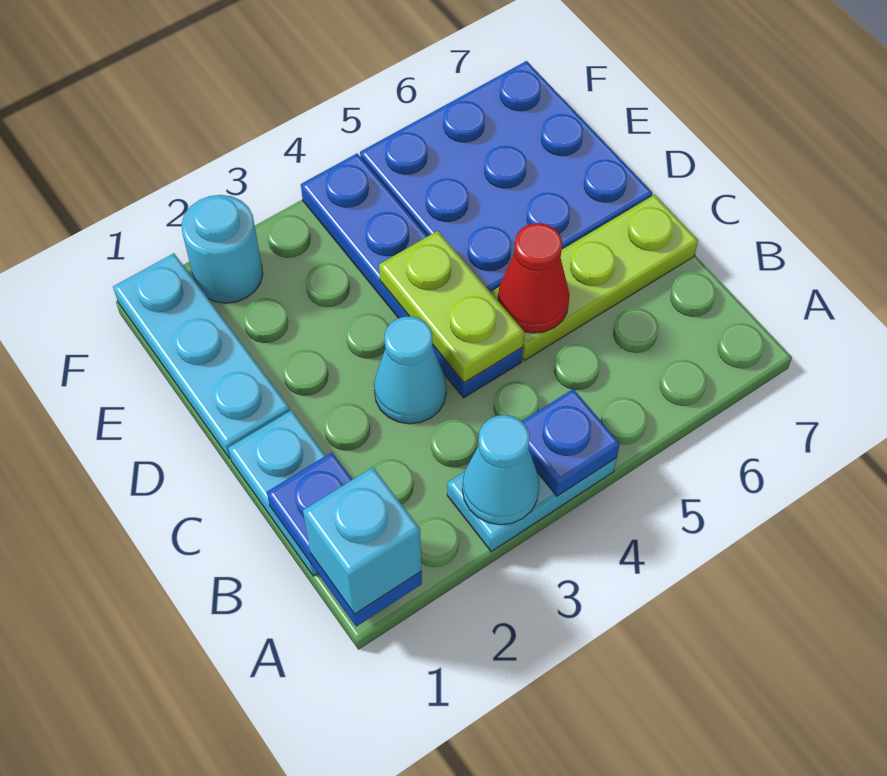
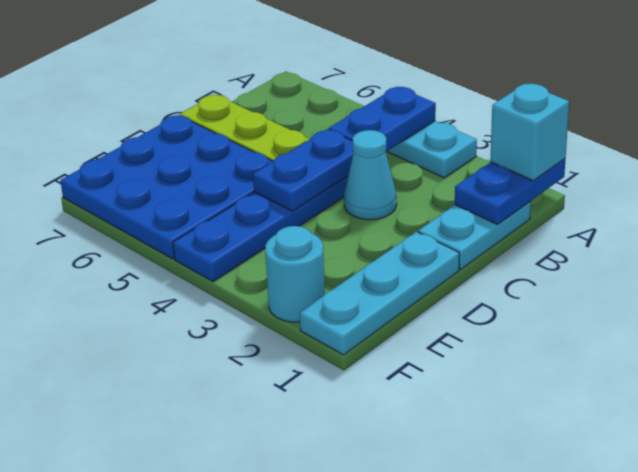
cyan cone A3 level 2 -> none
blue plate A4 level 2 -> blue plate A4:B4 level 2
lime plate C4:D4 level 2 -> blue plate C4:D4 level 2
red cone C5 level 2 -> none

